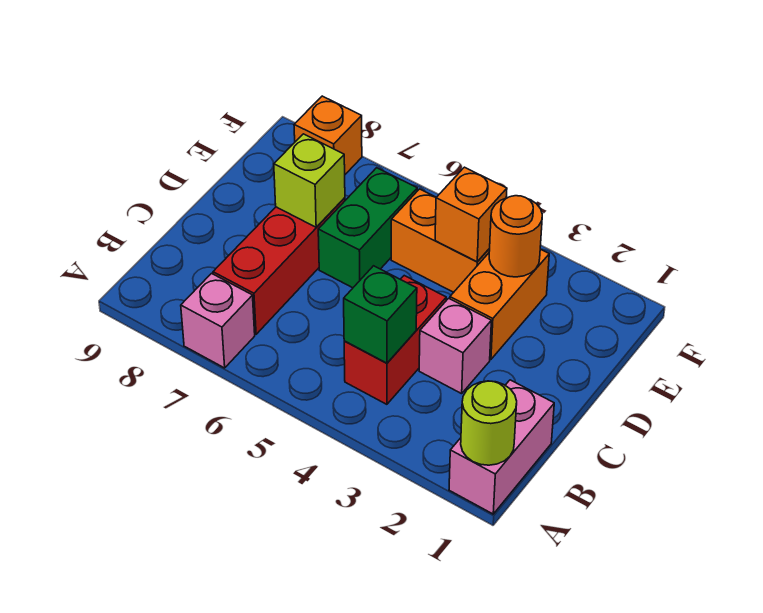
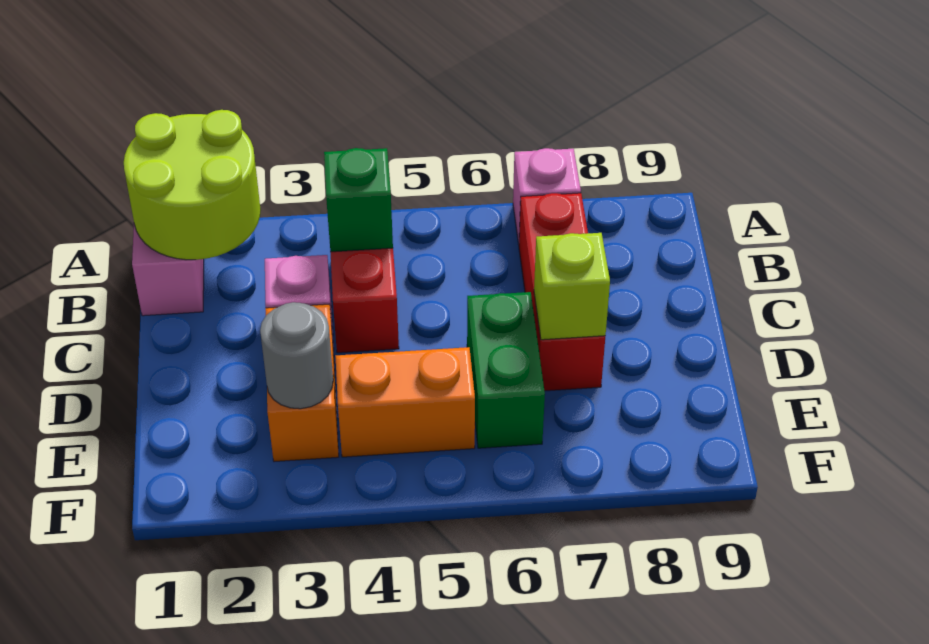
lime round brick A1 level 2 -> lime round brick A1:B2 level 2
orange round brick E3 level 2 -> grey round brick E3 level 2
orange brick E4 level 2 -> none
orange brick F8 level 1 -> none

